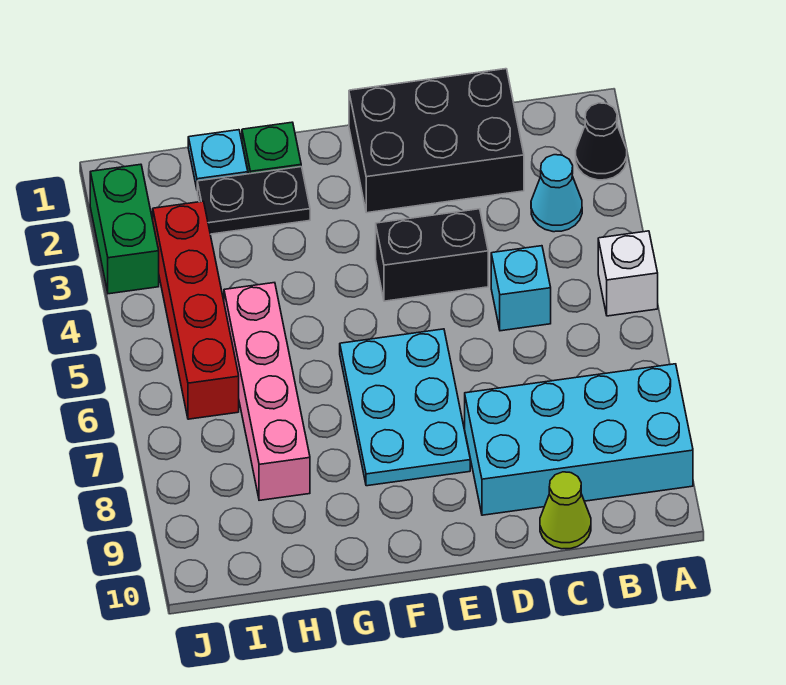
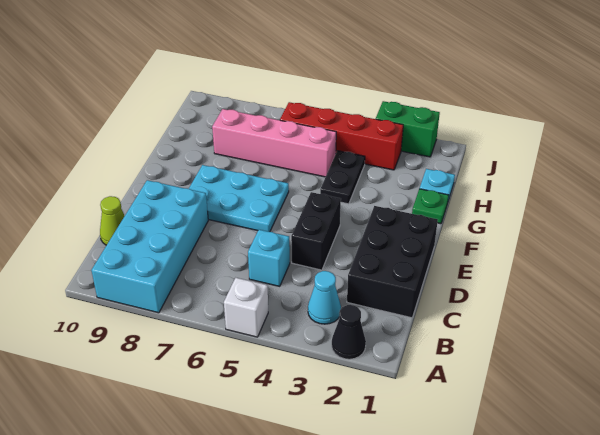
black plate G2:H2 level 1 -> black plate G4:H4 level 1

